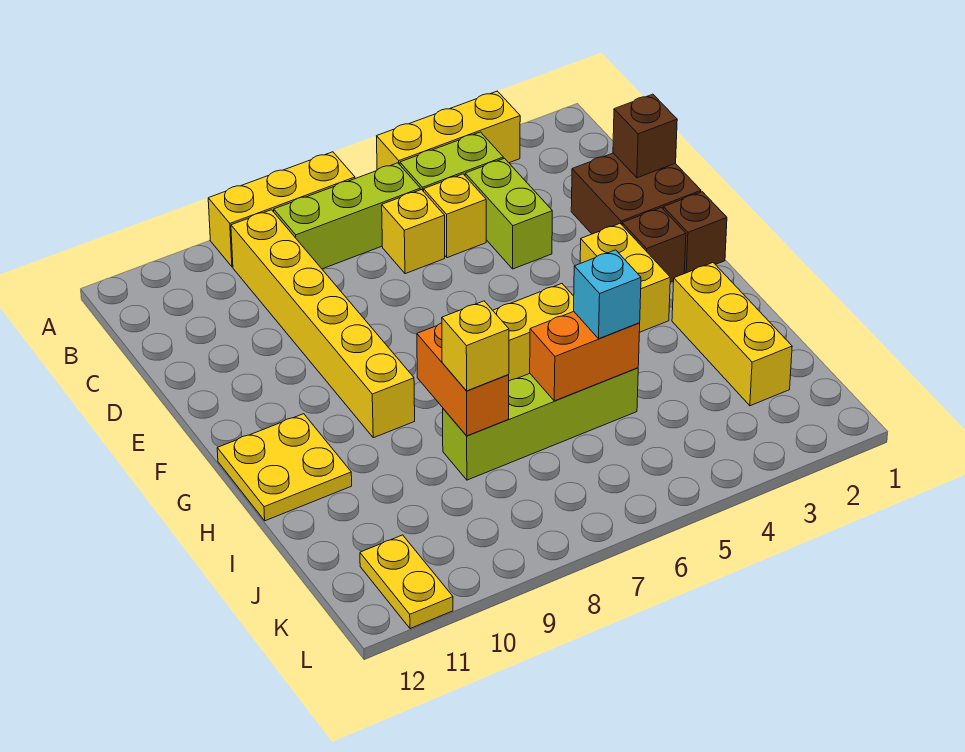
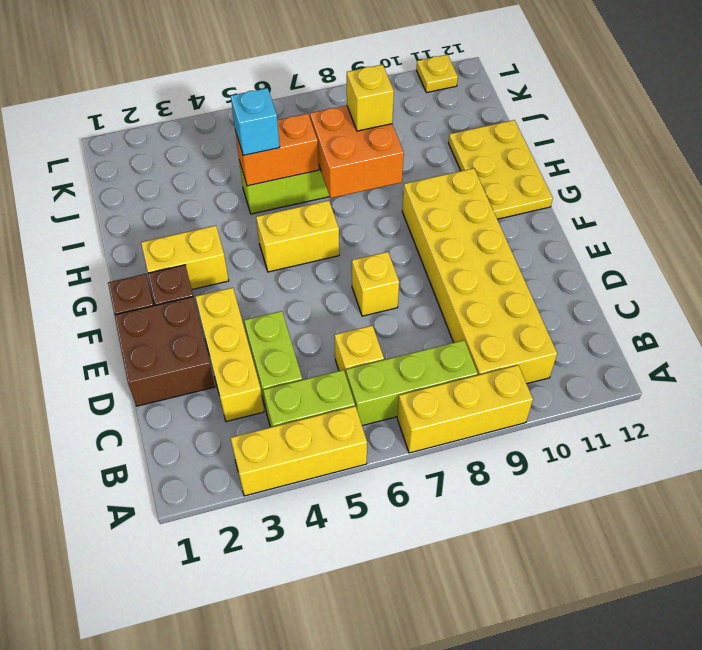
yellow brick B9:G9 level 1 -> yellow brick B9:G10 level 1
yellow brick C5 level 1 -> yellow brick E7 level 1
brown brick D1 level 2 -> none
yellow brick F3:G3 level 1 -> yellow brick G2:G3 level 1
yellow plate G11:H12 level 1 -> yellow plate G11:I12 level 1
yellow brick H2:J2 level 1 -> yellow brick C3:E3 level 1
orange brick H8:I8 level 2 -> orange brick H7:I8 level 2
yellow plate K11:L11 level 1 -> yellow plate L11 level 1

